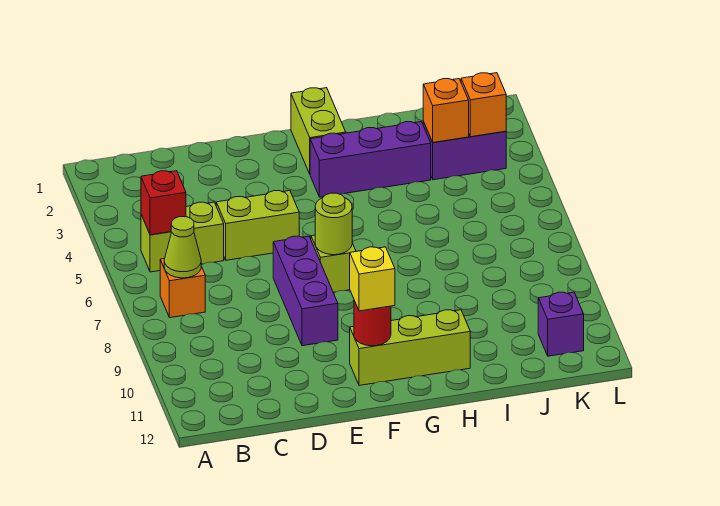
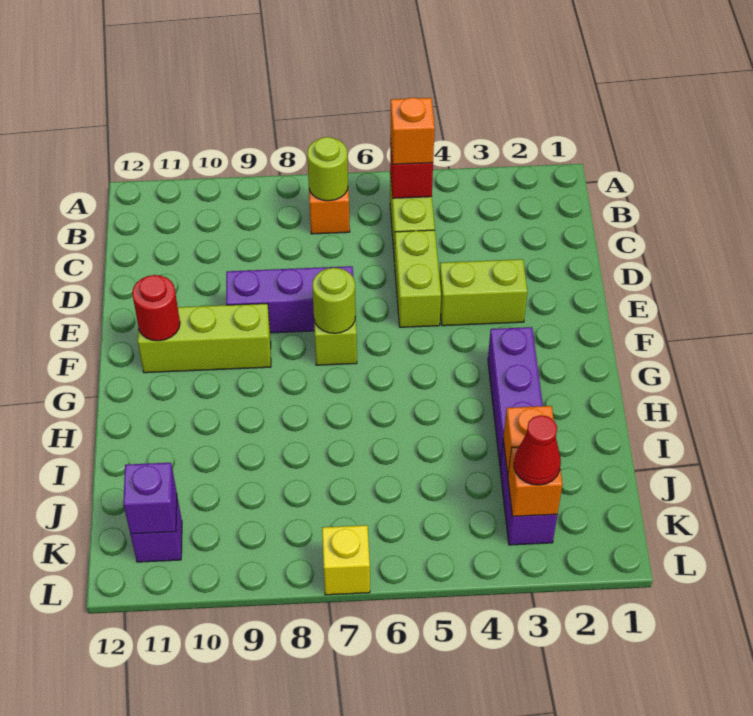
none -> orange brick B5 level 3
lime cone B7 level 2 -> lime round brick B7 level 2
lime brick F11:H11 level 1 -> lime brick F9:F11 level 1
yellow brick F11 level 3 -> yellow brick L7 level 1
lime brick G1:G2 level 1 -> lime brick E3:E4 level 1
none -> red cone K3 level 3
none -> purple brick K11 level 2

